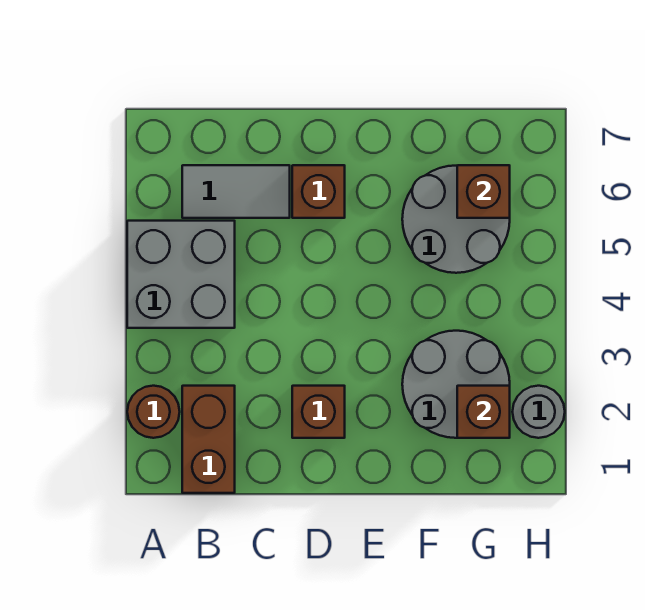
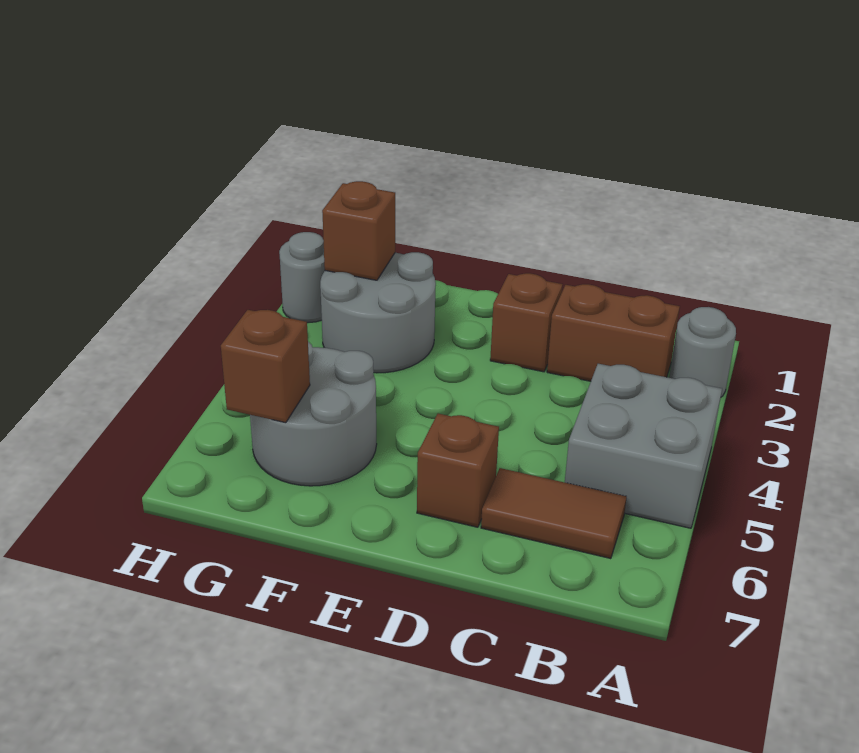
brown round brick A2 level 1 -> grey round brick A2 level 1
brown brick B1:B2 level 1 -> brown brick B2:C2 level 1
grey tile B6:C6 level 1 -> brown tile B6:C6 level 1

